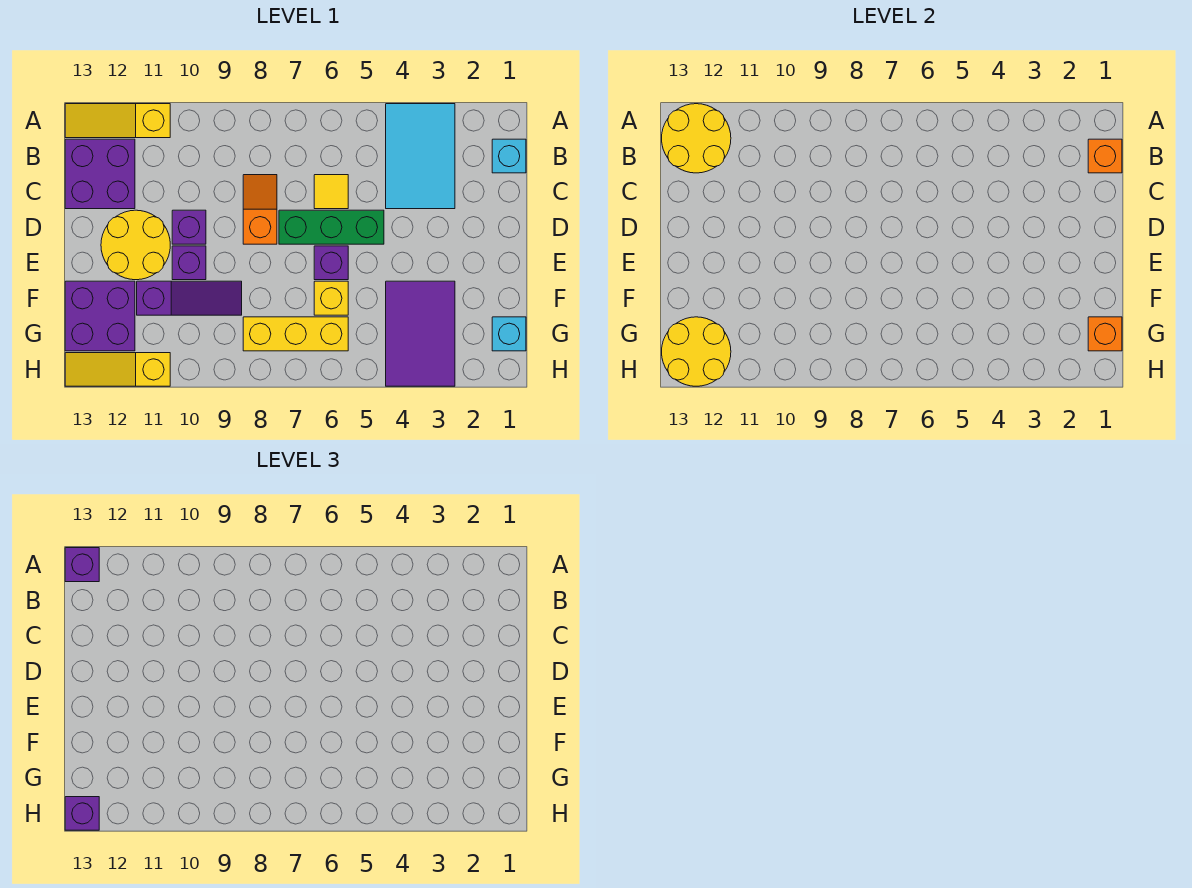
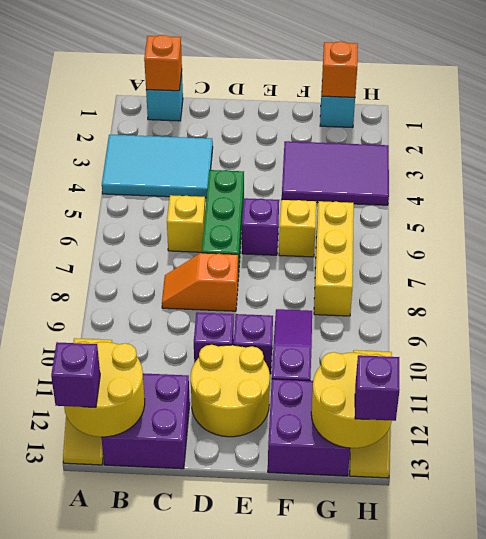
yellow tile C6 level 1 -> yellow brick C6 level 1

